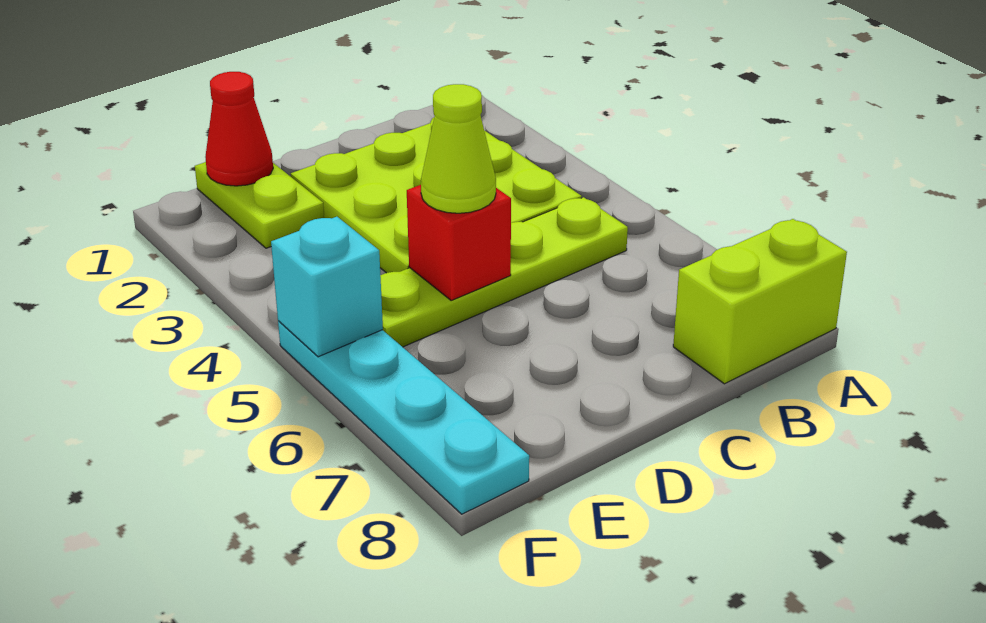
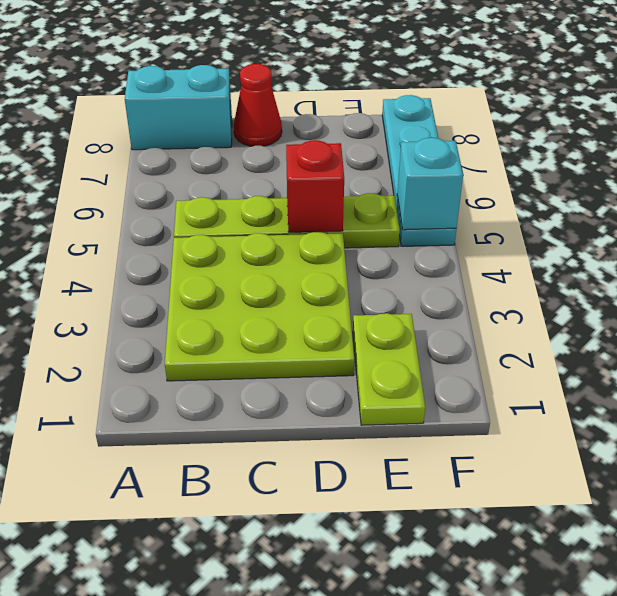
lime brick A8:B8 level 1 -> cyan brick A8:B8 level 1
lime cone D5 level 3 -> none
red cone E1 level 2 -> red cone C8 level 1

